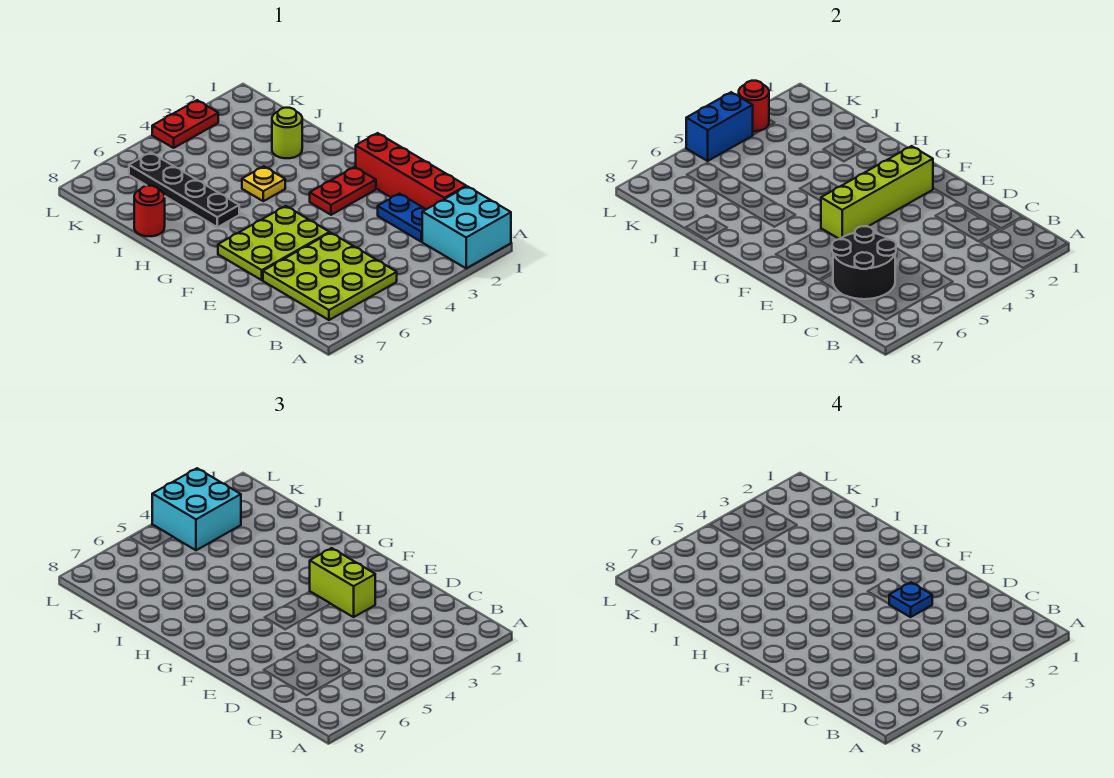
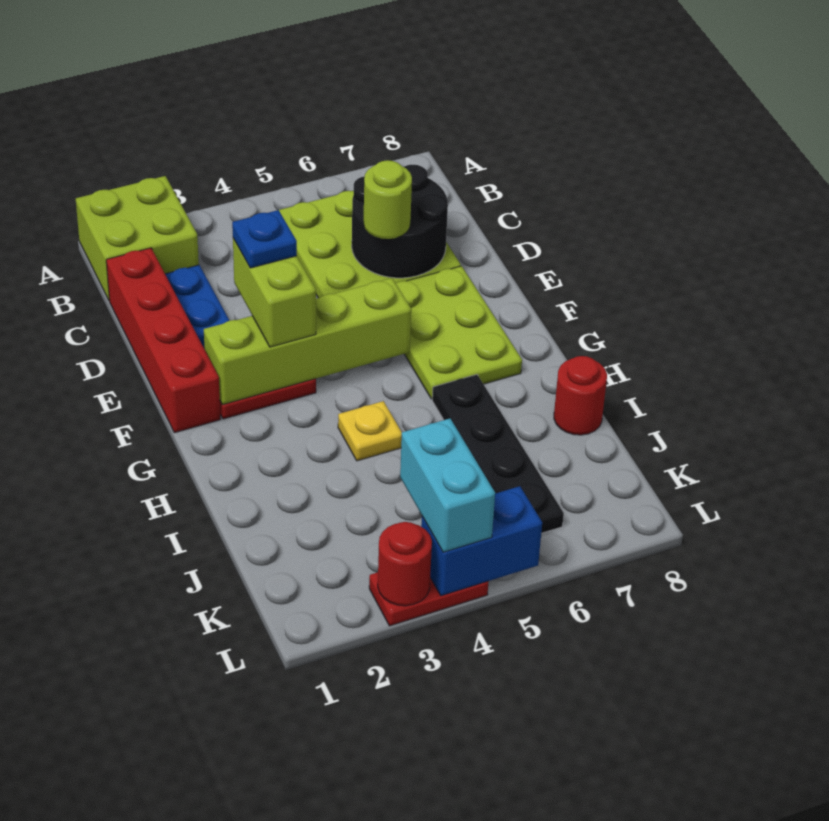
cyan brick A1:B2 level 1 -> lime brick A1:B2 level 1
lime plate E5:F7 level 1 -> lime plate E6:G7 level 1
lime round brick I2 level 1 -> lime round brick D6 level 3
cyan brick K3:L4 level 3 -> cyan brick K4:L4 level 3

